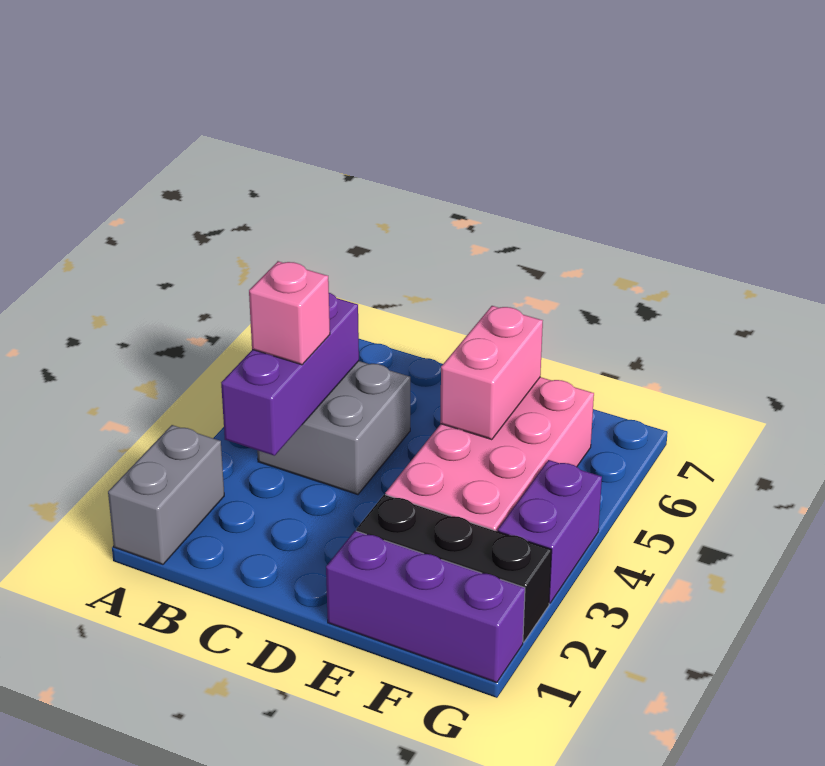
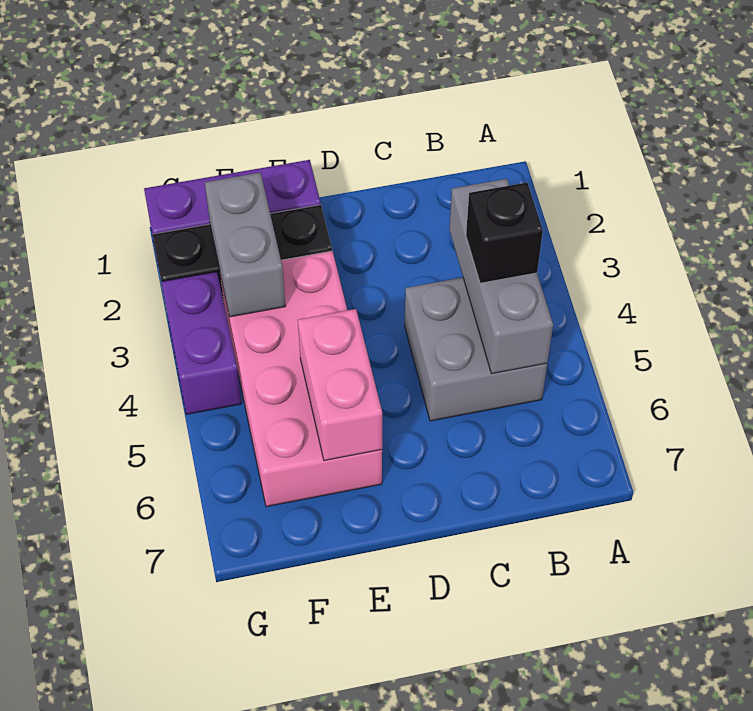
grey brick A1:A2 level 1 -> grey brick F2:F3 level 2
purple brick B3:B5 level 2 -> grey brick B3:B5 level 2
pink brick B4 level 3 -> black brick B4 level 3

